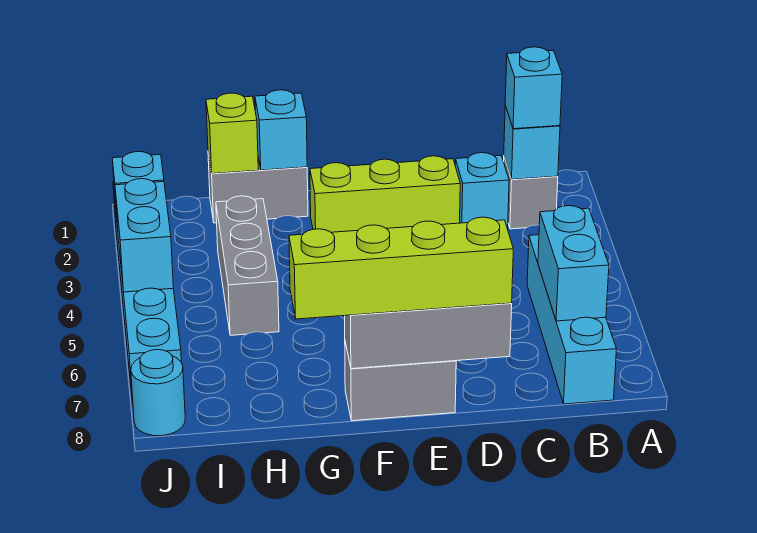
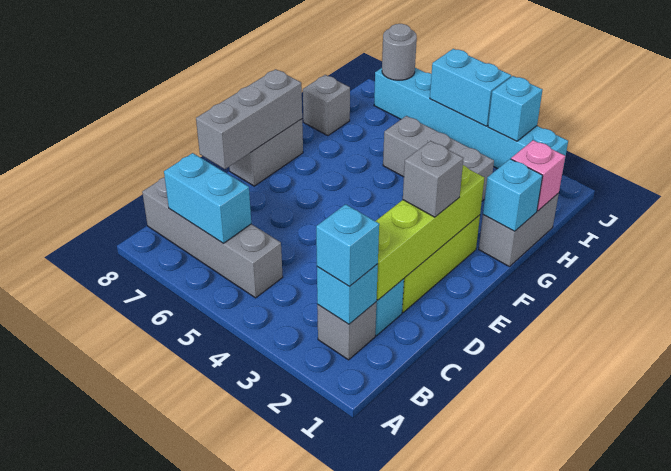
cyan brick B5:B8 level 1 -> grey brick B5:B8 level 1
lime brick D8:G8 level 3 -> lime brick C2:F2 level 2
none -> grey brick E2 level 3
lime brick H1 level 2 -> pink brick H1 level 2
none -> grey brick H8 level 1
none -> grey round brick J7 level 2
cyan round brick J8 level 1 -> none

